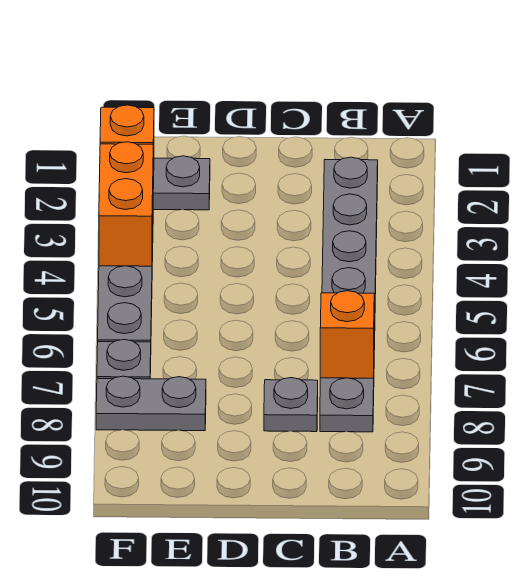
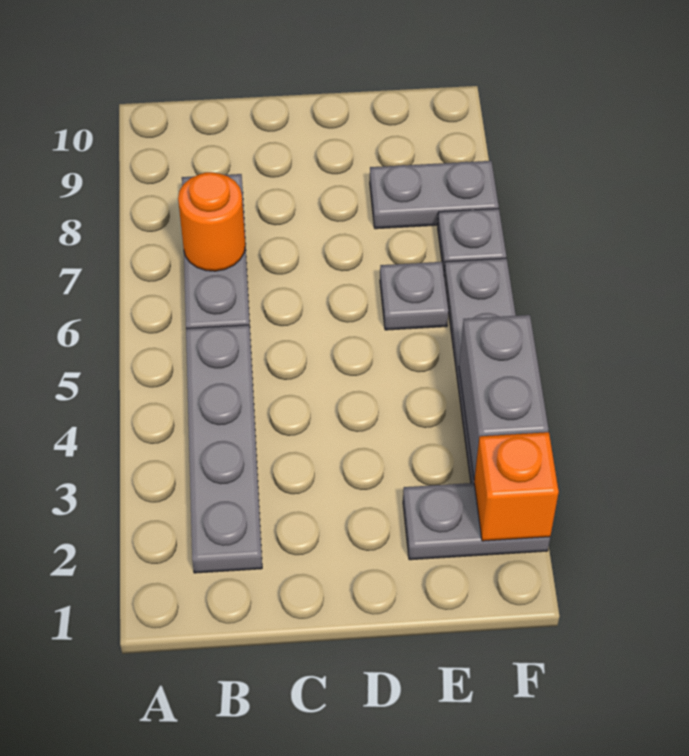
orange brick B7 level 2 -> orange round brick B7 level 2
grey plate C8 level 1 -> grey plate E6 level 1
orange brick F3:F4 level 2 -> grey brick F3:F4 level 2

